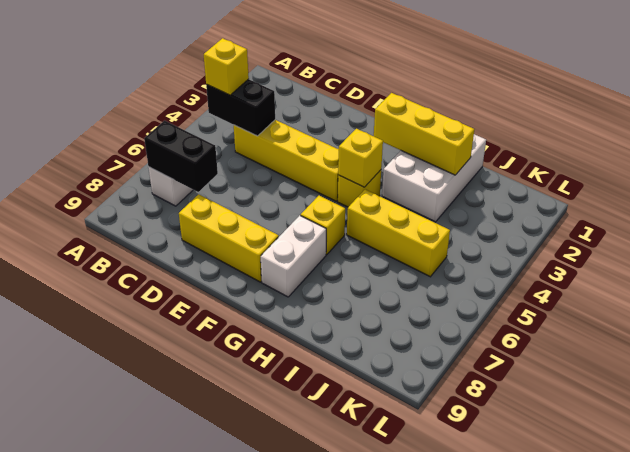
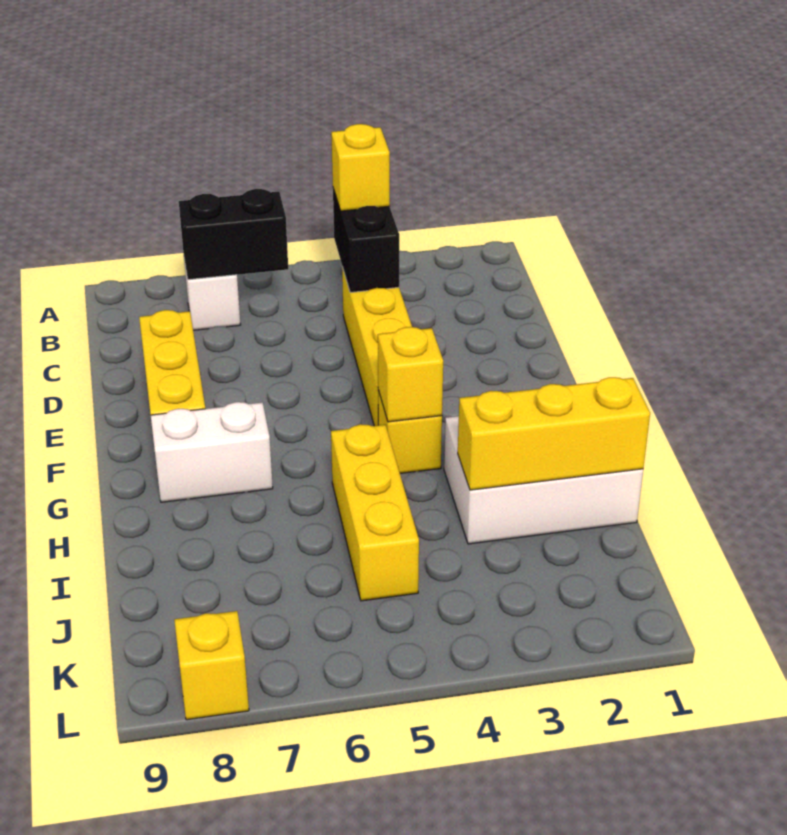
black brick B7:C7 level 2 -> black brick B6:B7 level 2
yellow brick G2:I2 level 2 -> yellow brick I1:I3 level 2
yellow brick G6 level 1 -> yellow brick L8 level 1

